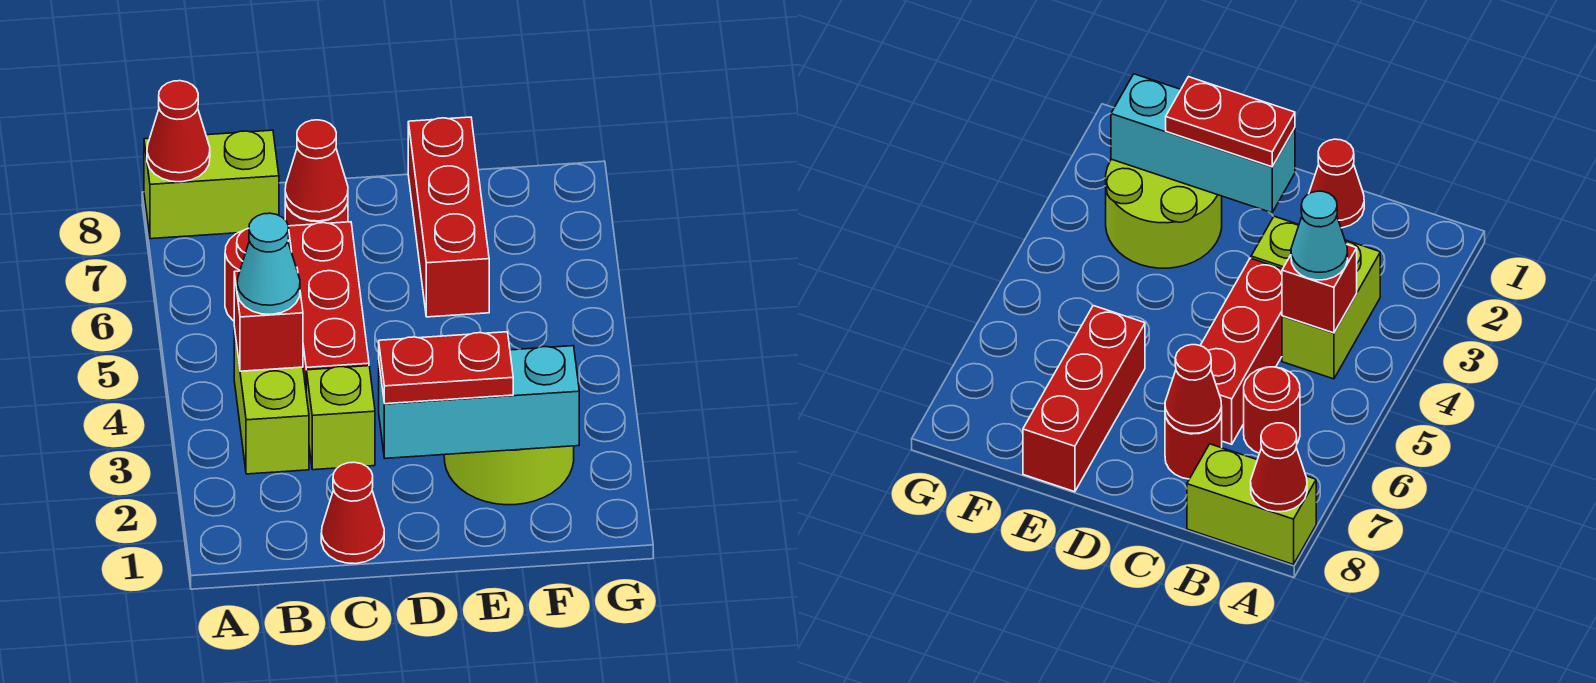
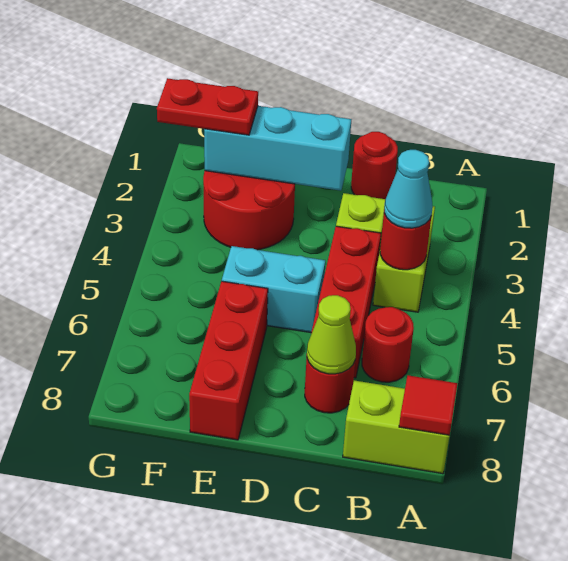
red cone A8 level 2 -> red tile A8 level 2
red brick B4 level 2 -> red round brick B4 level 2
red cone C1 level 1 -> red round brick C1 level 1
red cone C7 level 2 -> lime cone C7 level 2
red plate D2:E2 level 3 -> red plate F2:G2 level 3
none -> cyan brick D5:E5 level 1
lime round brick E2:F3 level 1 -> red round brick E2:F3 level 1

